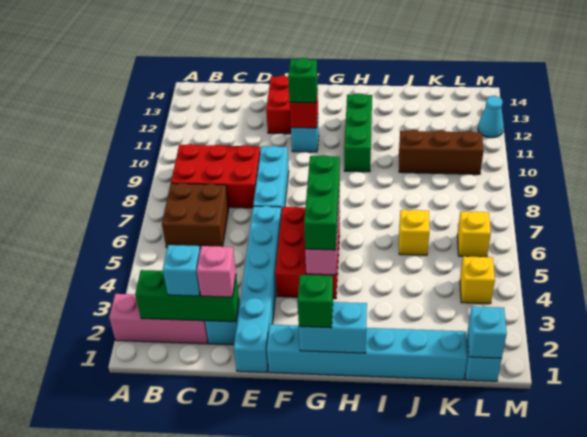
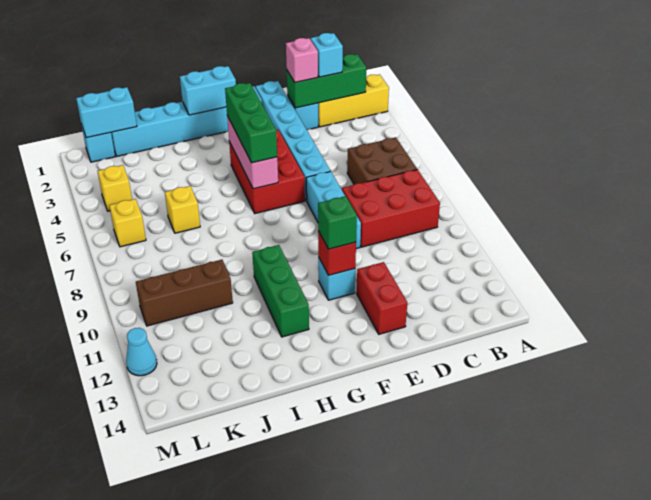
pink brick A2:C2 level 1 -> yellow brick A2:C2 level 1
green brick G1 level 3 -> none
cyan brick L1 level 2 -> cyan brick K1:L1 level 2

